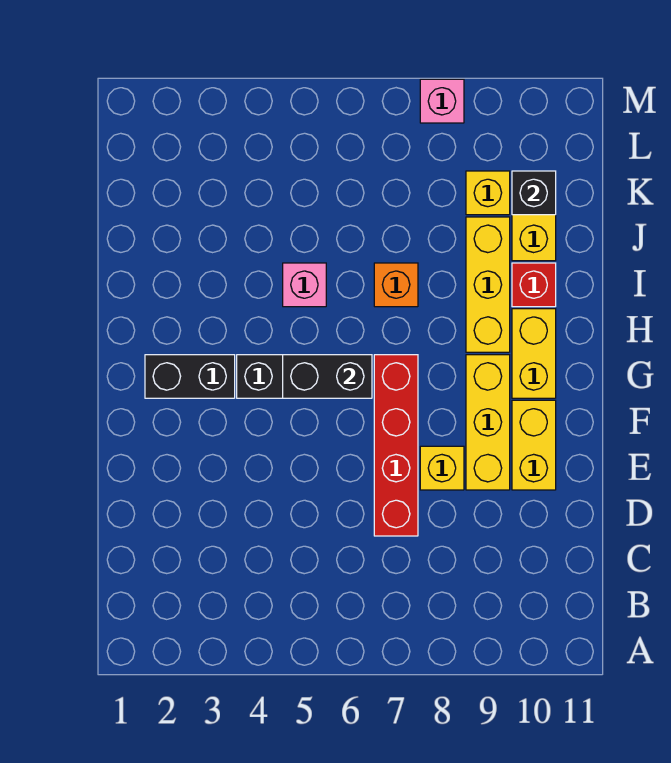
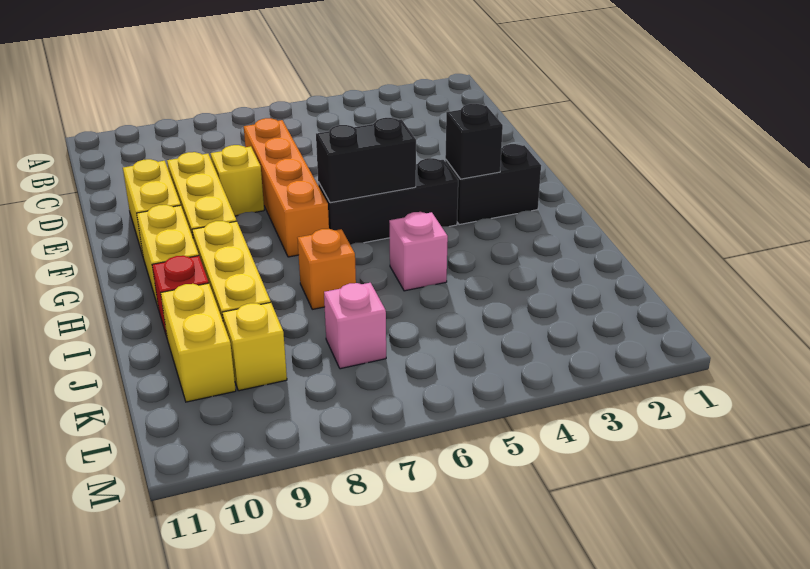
red brick D7:G7 level 1 -> orange brick D7:G7 level 1
black brick K10 level 2 -> black brick G3 level 2
pink brick M8 level 1 -> pink brick K7 level 1

